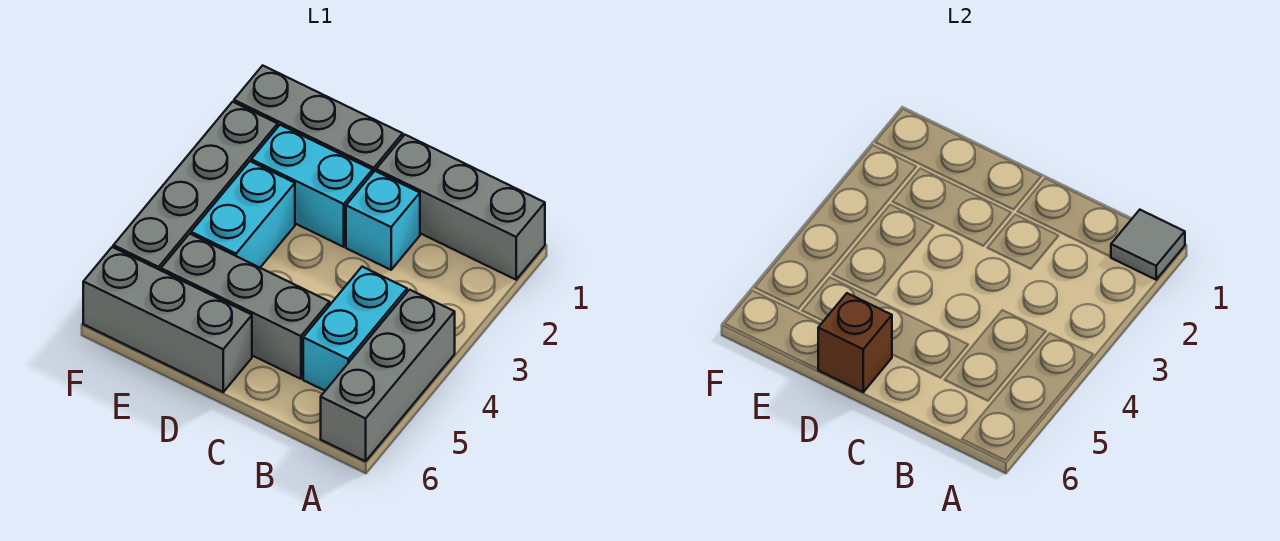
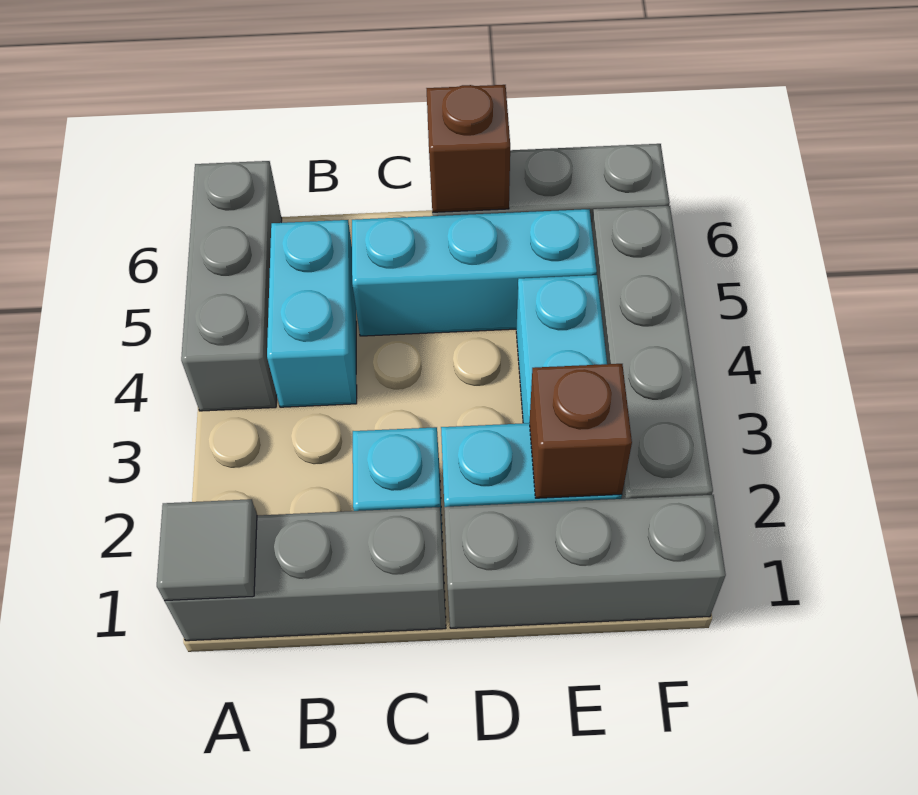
grey brick C5:E5 level 1 -> cyan brick C5:E5 level 1
none -> brown brick E2 level 2

